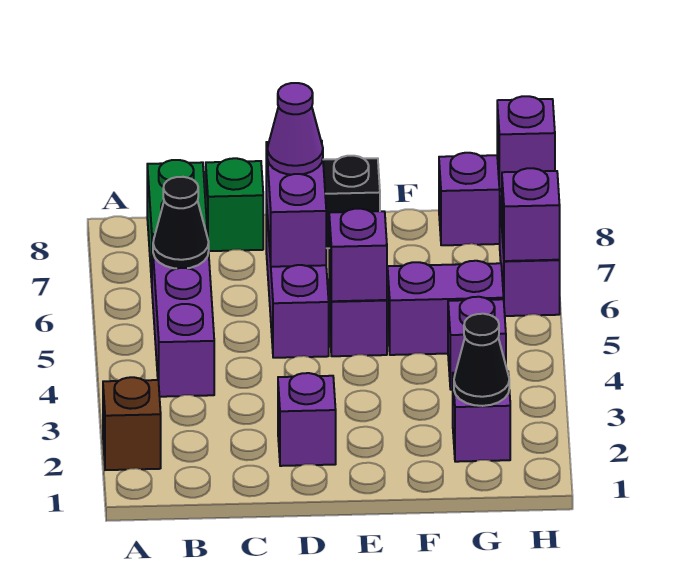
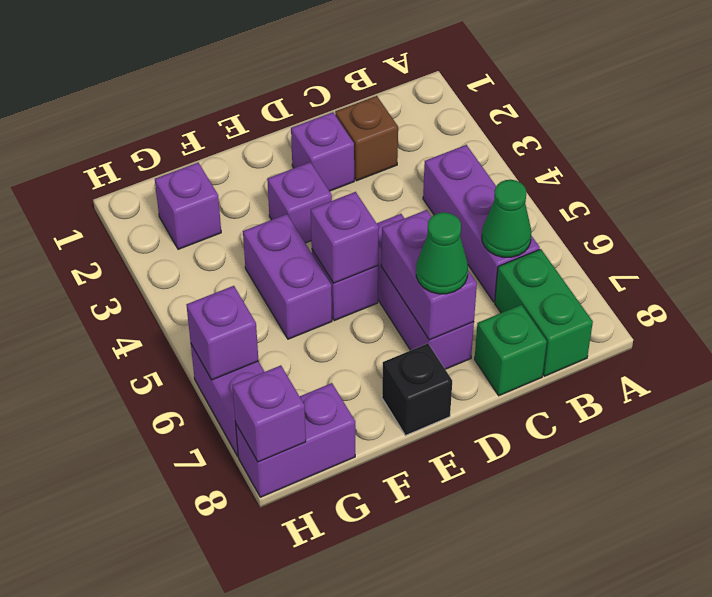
brown brick A2 level 1 -> brown brick C2 level 1
black cone B6 level 2 -> green cone B6 level 2
purple cone D7 level 3 -> green cone D7 level 3
purple brick F5:G5 level 1 -> purple brick F4:F5 level 1
black cone G2 level 2 -> none
purple brick G4 level 1 -> purple brick E3 level 1

